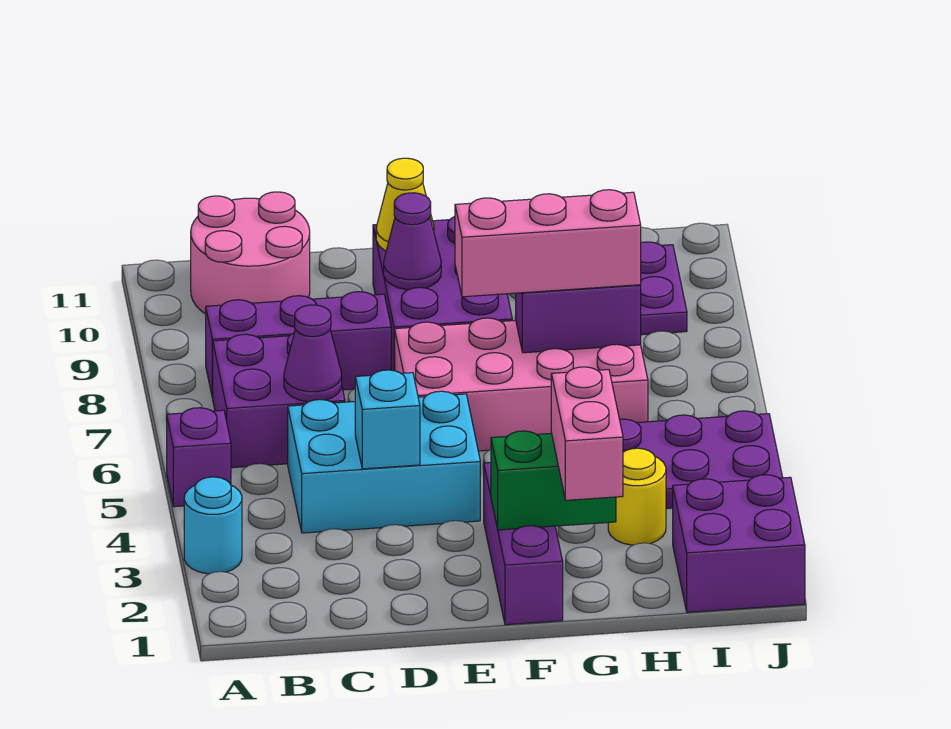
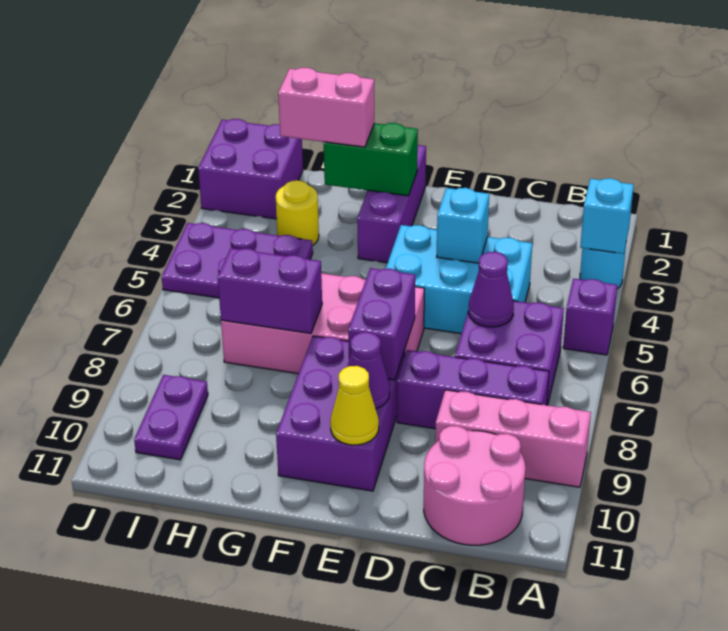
none -> cyan brick A3 level 2
none -> purple brick E7:E8 level 2
pink brick F7:H7 level 3 -> pink brick A9:C9 level 1
pink brick G1:G2 level 3 -> pink brick G2:H2 level 3

